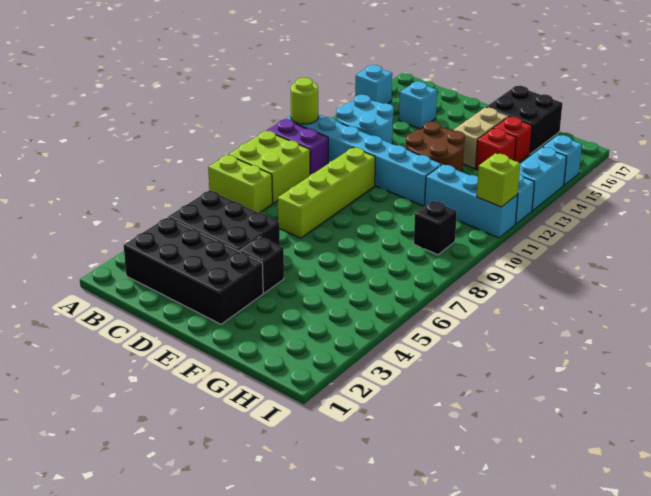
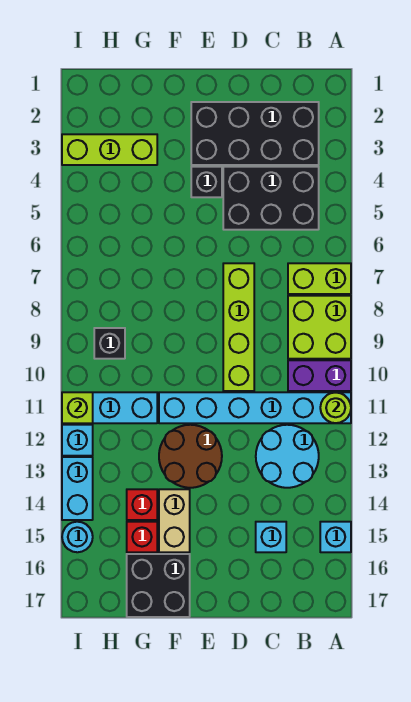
none -> lime brick G3:I3 level 1
cyan brick I15 level 1 -> cyan round brick I15 level 1

